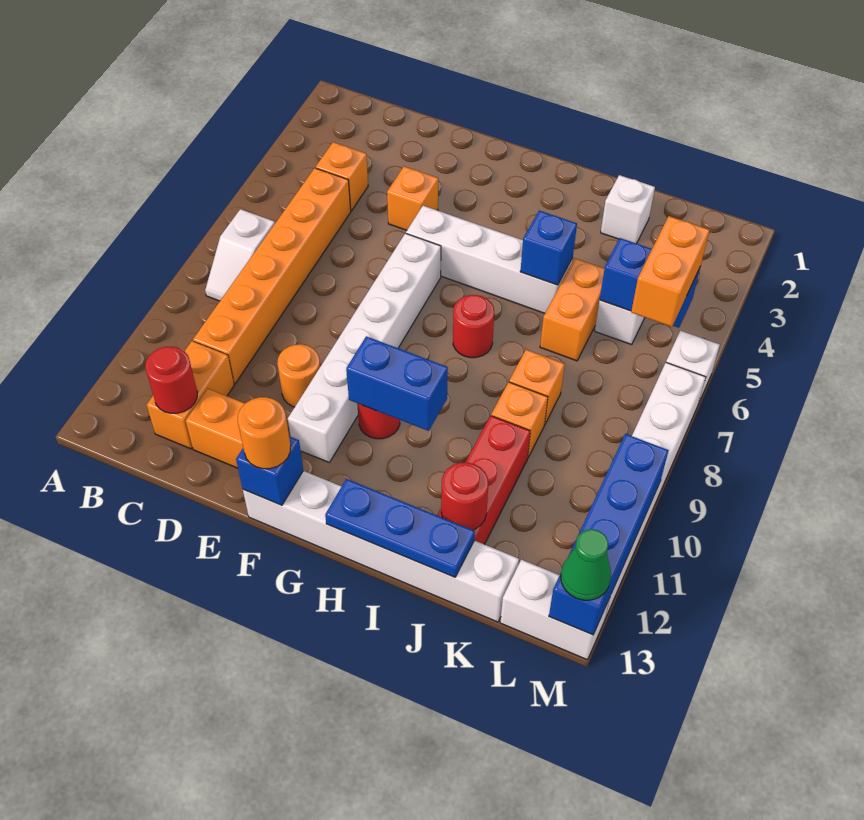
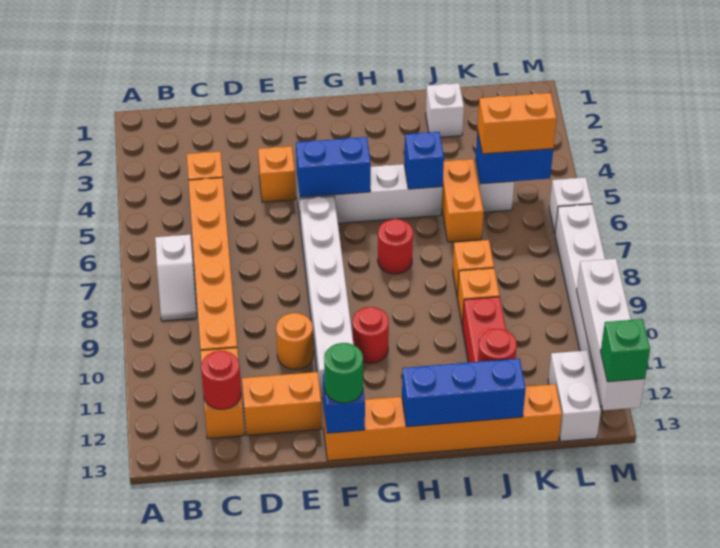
white brick F13:K13 level 1 -> orange brick F13:K13 level 1
orange round brick F13 level 3 -> green round brick F13 level 3
blue brick G10:H10 level 2 -> blue brick F5:G5 level 2
blue plate H13:J13 level 2 -> blue brick H13:J13 level 2
orange brick L5:L6 level 3 -> orange brick K5:L5 level 3
white brick L13:M13 level 1 -> white brick L12:L13 level 1
blue brick M10:M13 level 2 -> white brick M10:M13 level 2
green cone M13 level 3 -> green brick M13 level 3

